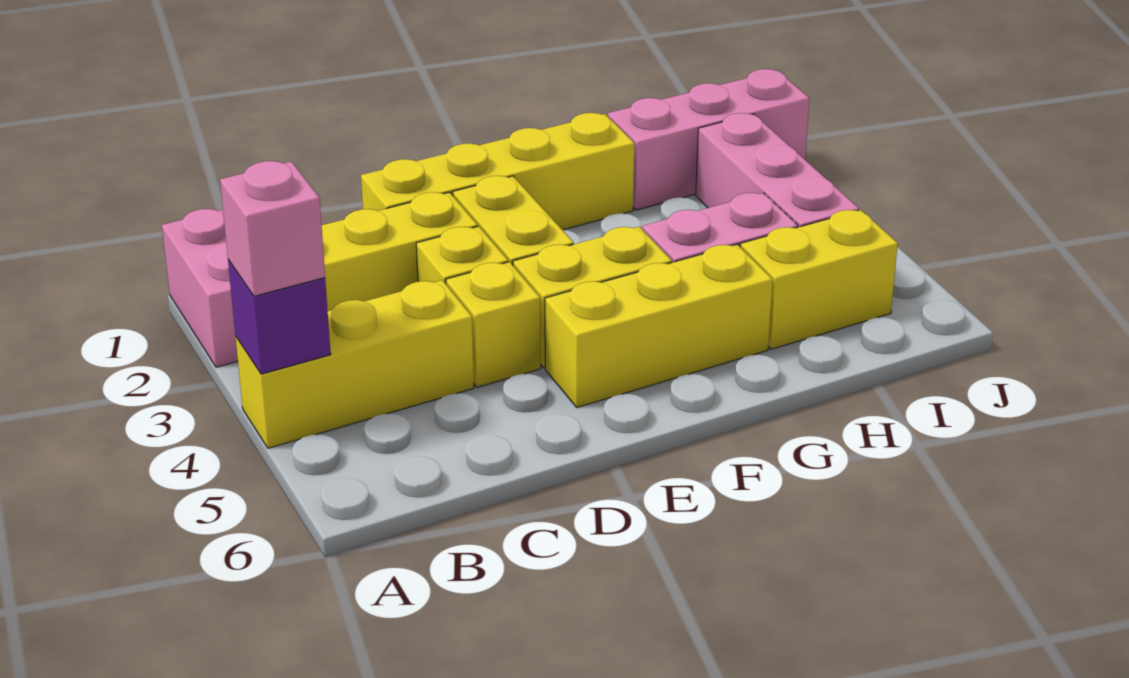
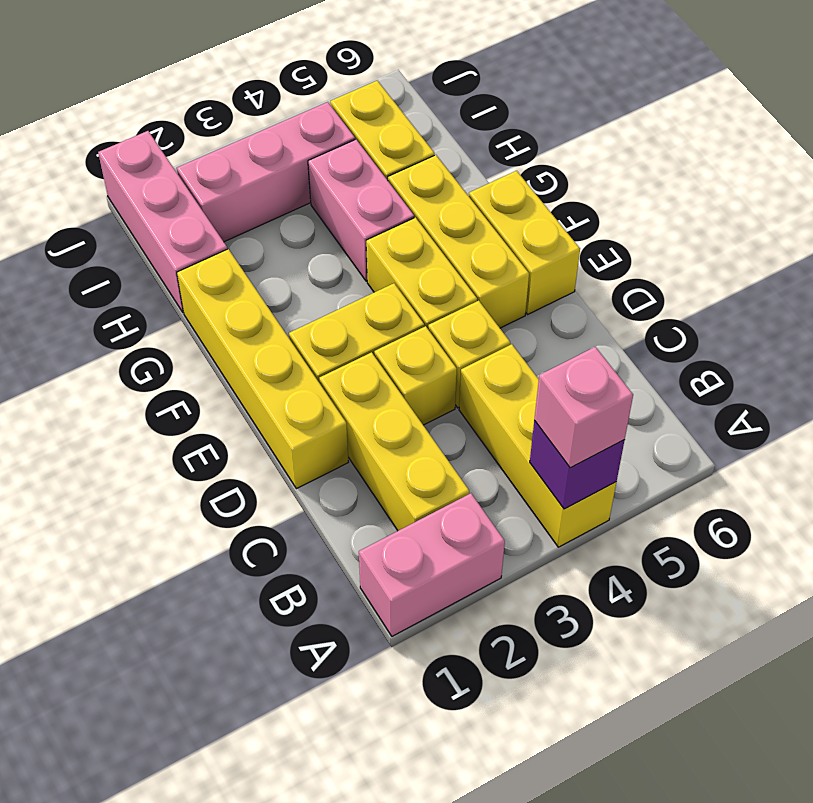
none -> yellow brick E6:F6 level 1

